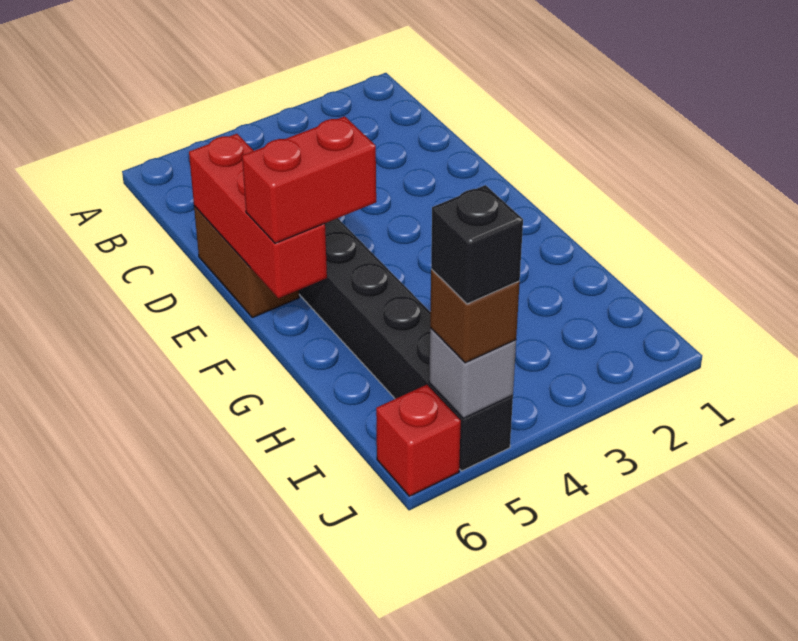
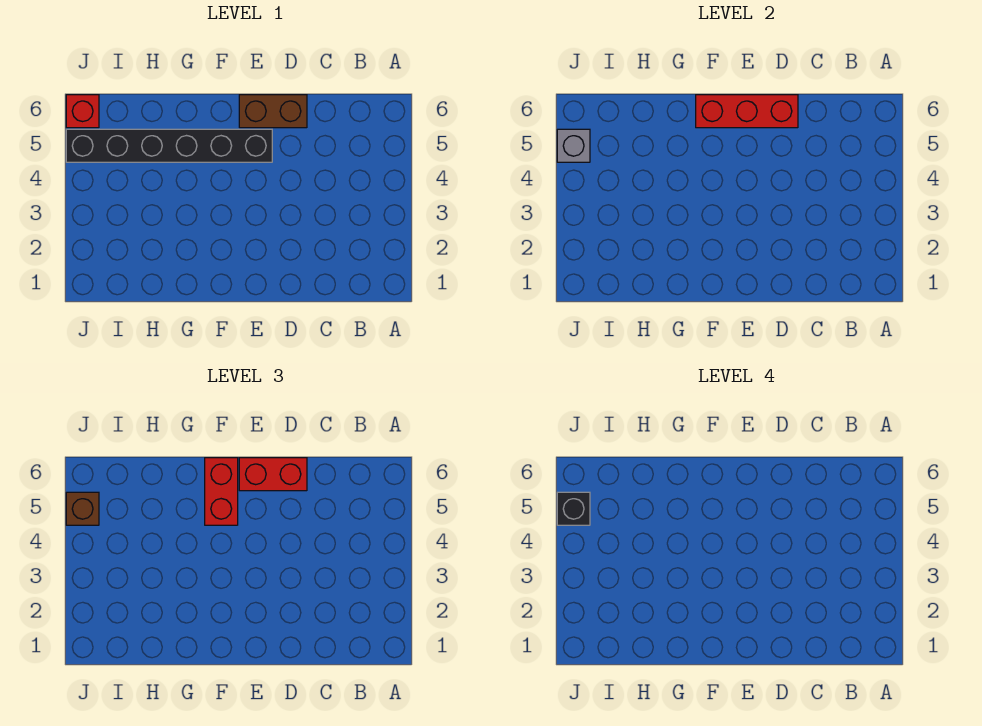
none -> red brick D6:E6 level 3

